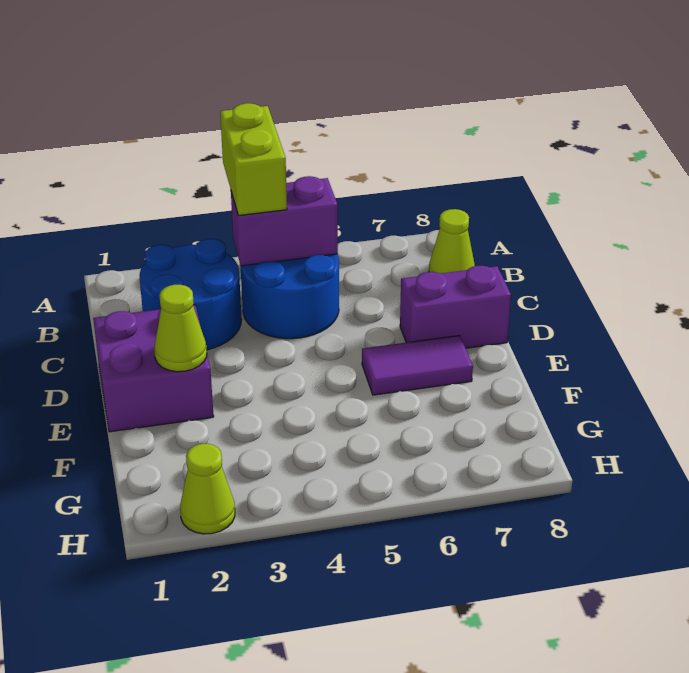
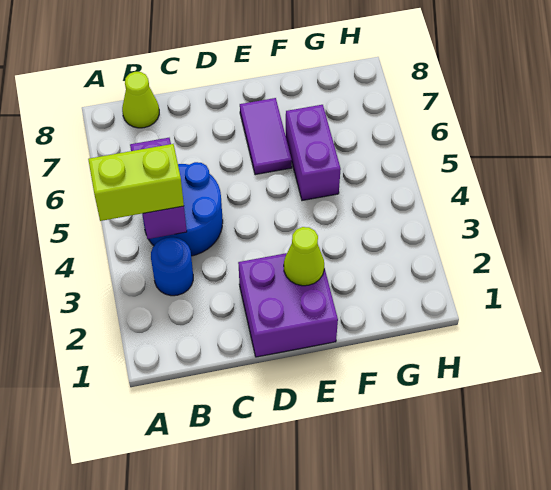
blue round brick B2:C3 level 1 -> blue round brick B3 level 1
purple brick D7:D8 level 1 -> purple brick F5:F6 level 1
lime cone H2 level 1 -> none

